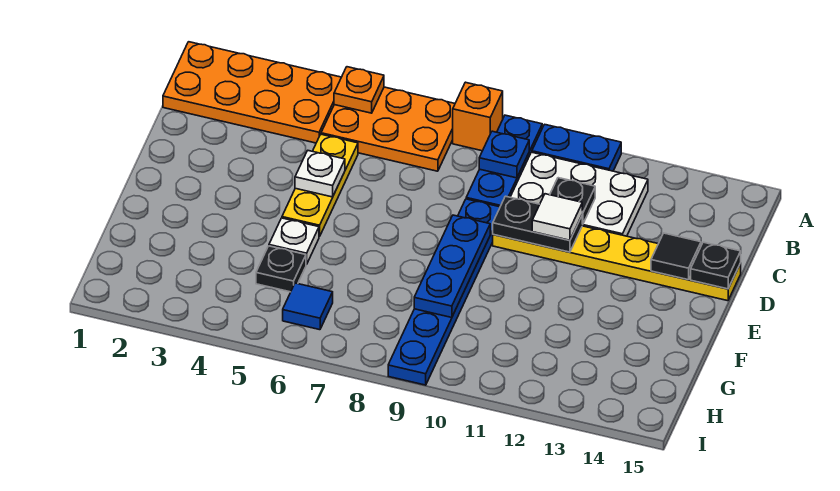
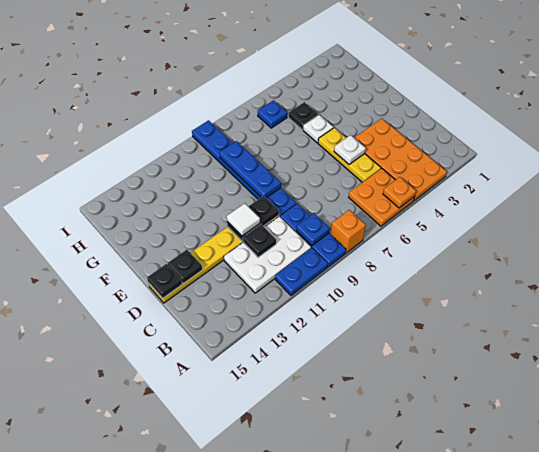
orange plate A1:B4 level 1 -> orange plate A3:D4 level 1
orange plate A5:B7 level 1 -> orange plate A5:B6 level 1
black tile D14 level 2 -> black plate D14 level 2
blue tile H6 level 1 -> blue plate H6 level 1

